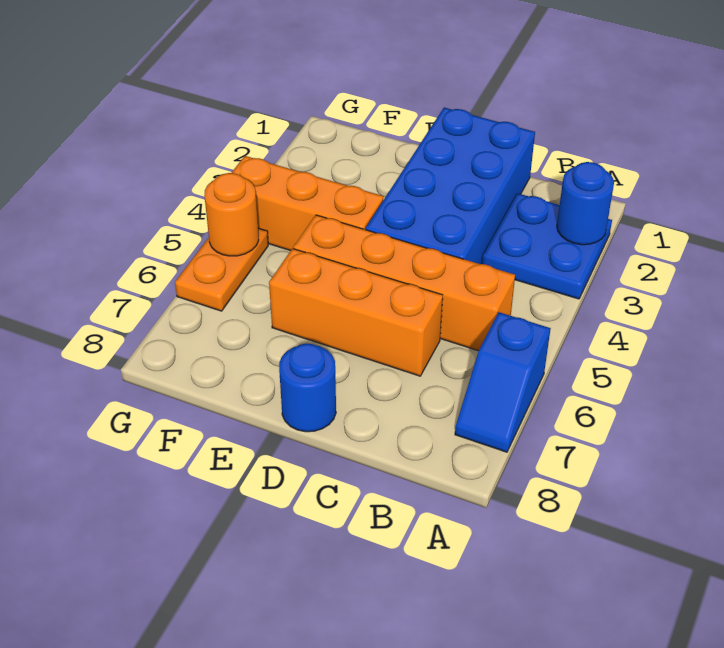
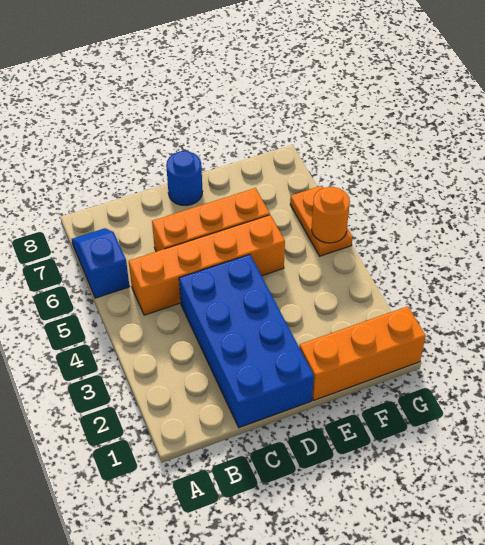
blue plate A2:B3 level 1 -> none
blue round brick A2 level 2 -> none
orange brick E4:G4 level 1 -> orange brick E1:G1 level 1

